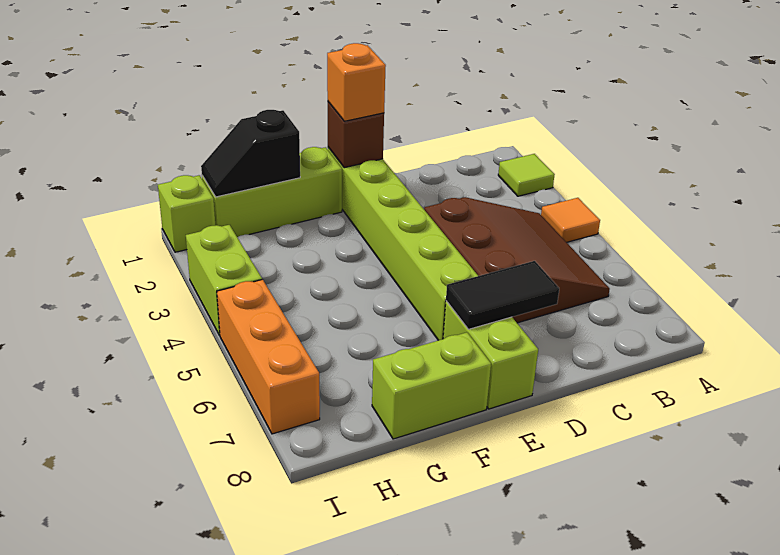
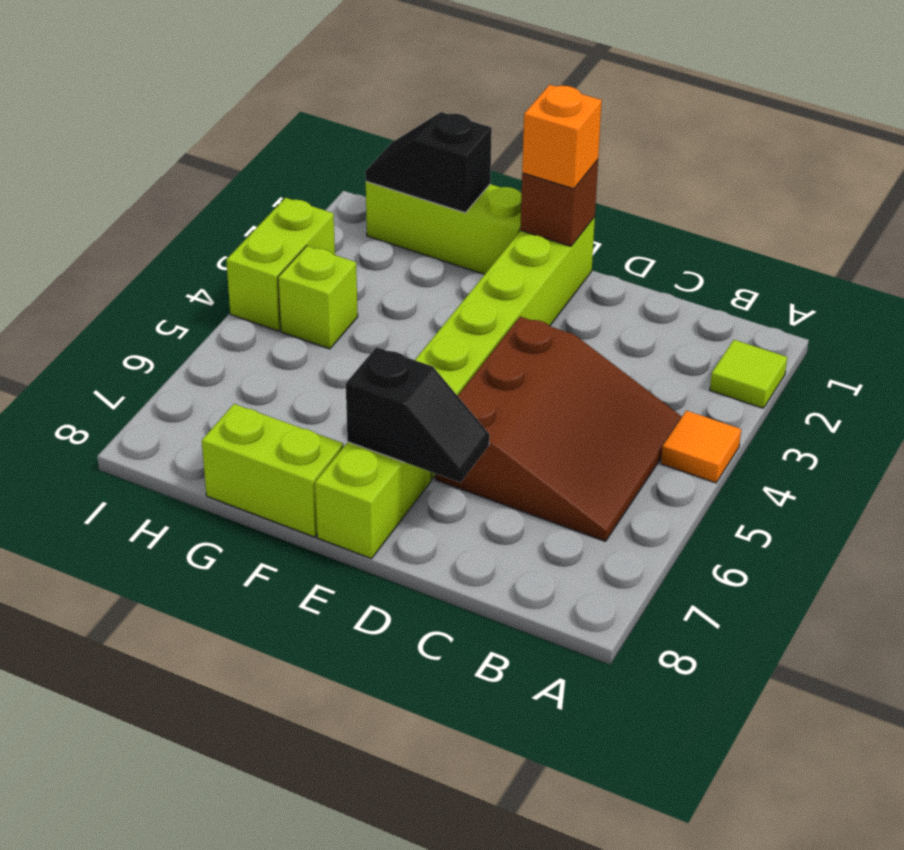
black tile D7:E7 level 2 -> black slope D7:E7 level 2 top E
lime brick I1 level 1 -> lime brick H4 level 1
orange brick I5:I7 level 1 -> none

